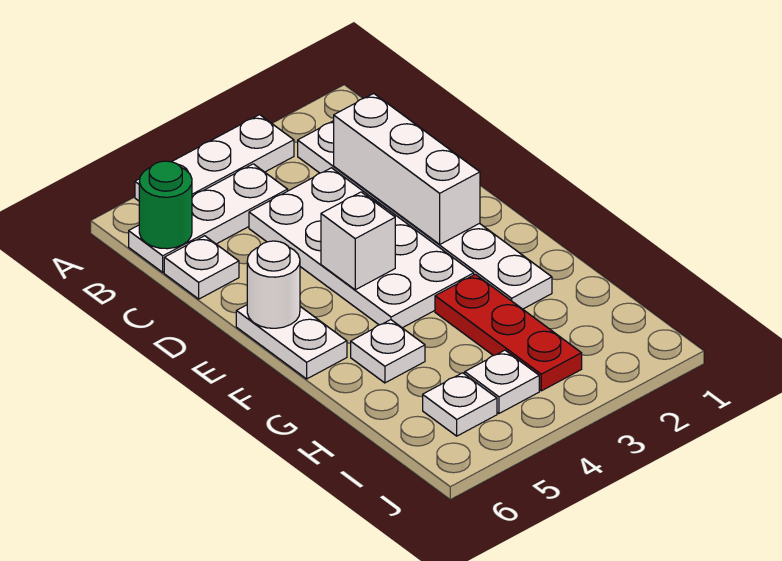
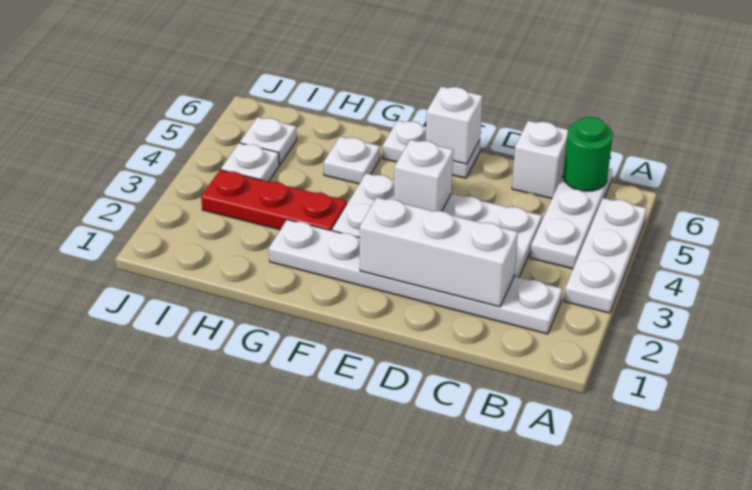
white plate C6 level 1 -> white brick C6 level 1
white round brick E6 level 2 -> white brick E6 level 2

